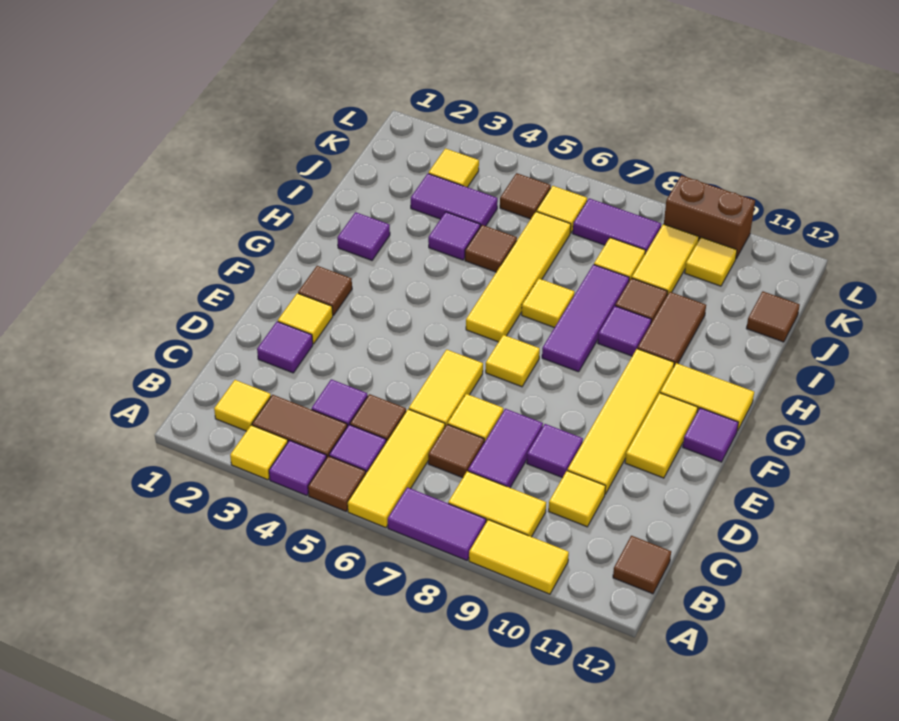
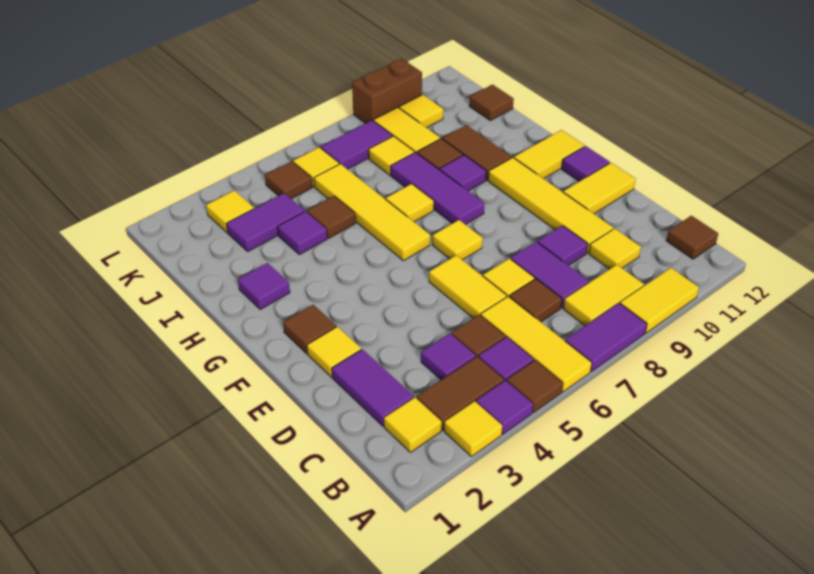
purple tile D2 level 1 -> purple tile C2:D2 level 1
yellow tile E11:F11 level 1 -> yellow tile E11:E12 level 1

